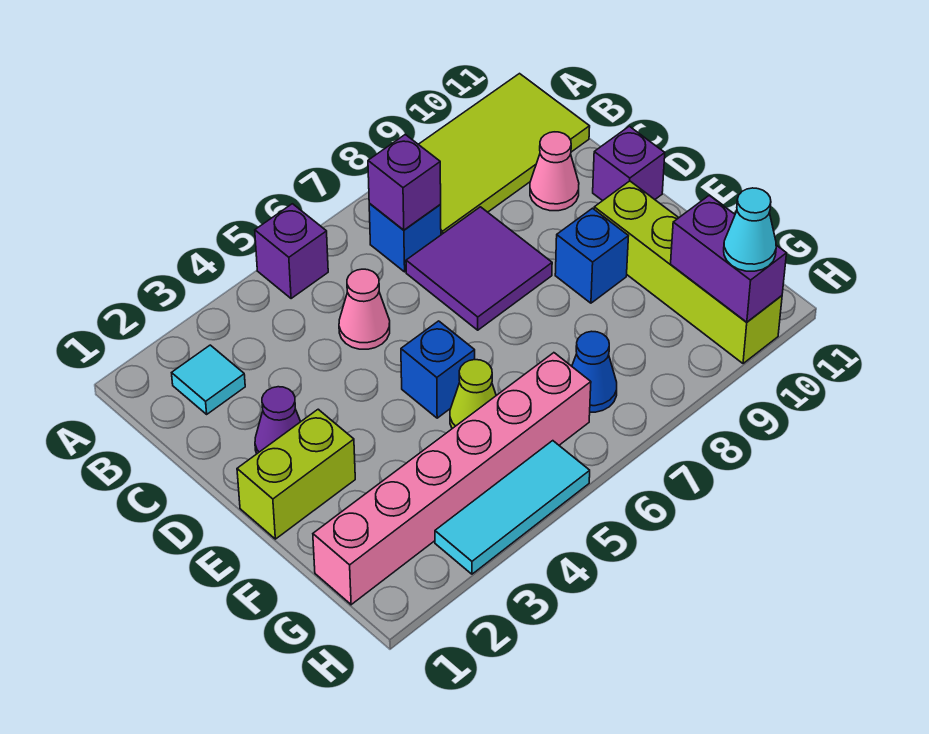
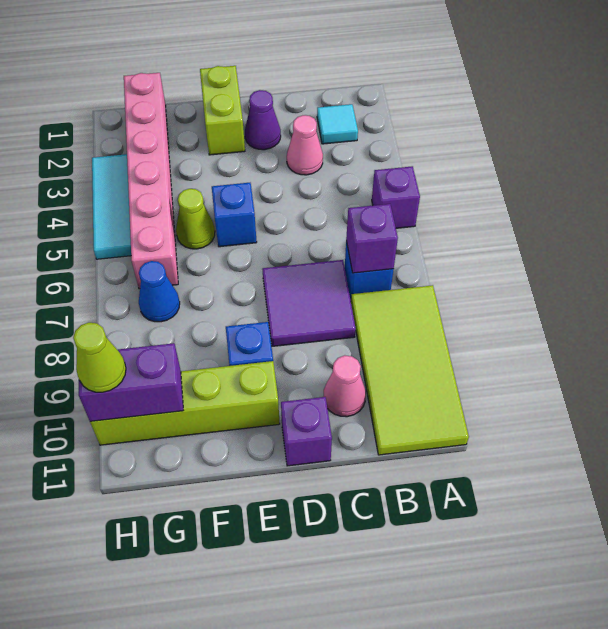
pink cone C5 level 1 -> pink cone C3 level 1
cyan cone H10 level 3 -> lime cone H10 level 3

